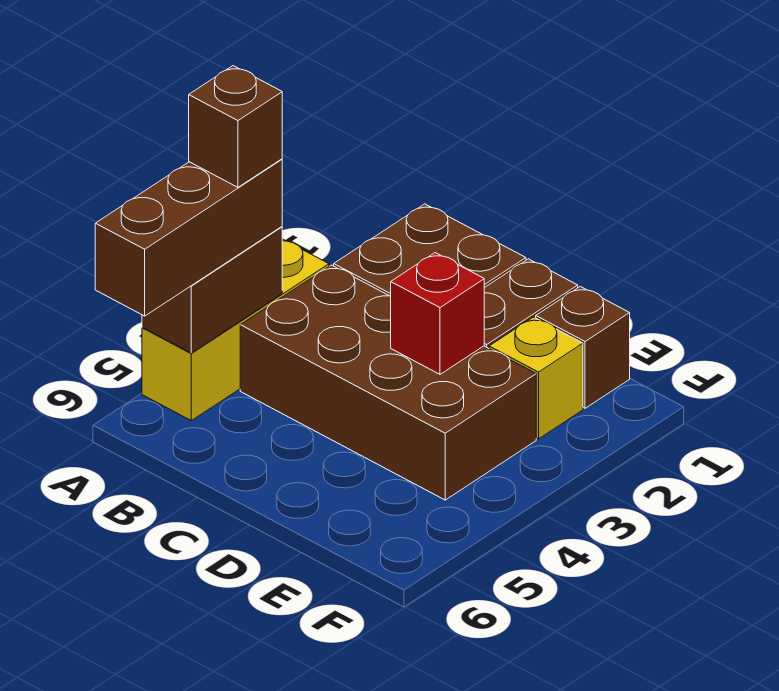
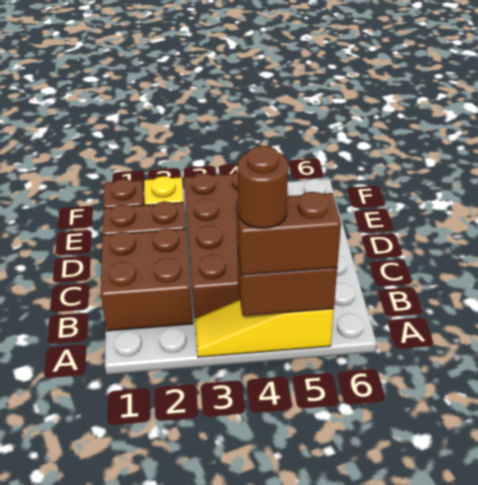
yellow brick A3:A5 level 1 -> yellow slope A3:A5 level 1 top 5
brown brick A4:A6 level 3 -> brown brick A4:A5 level 3
brown brick A4 level 4 -> brown round brick A4 level 4
red brick D3 level 2 -> none

